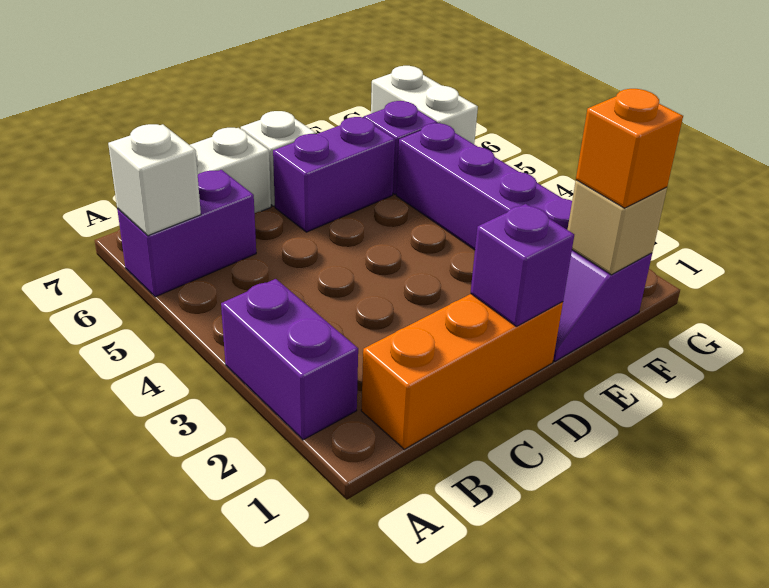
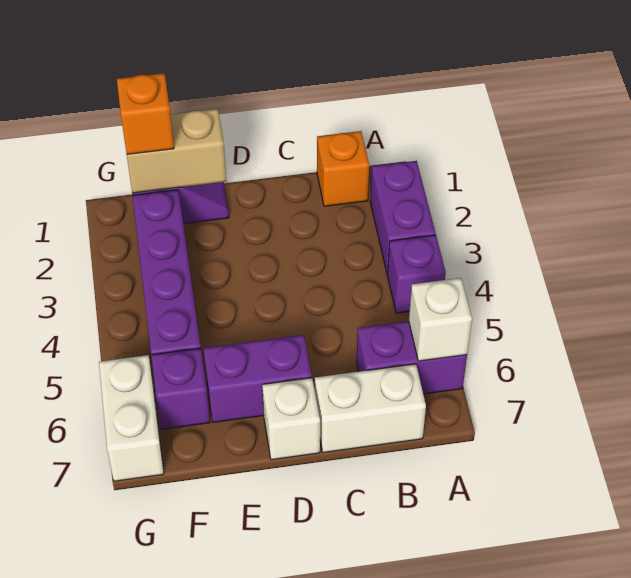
orange brick B1:D1 level 1 -> orange brick B1 level 1
purple brick D1 level 2 -> purple brick A4 level 1
tan brick F1 level 2 -> tan brick E1:F1 level 2

